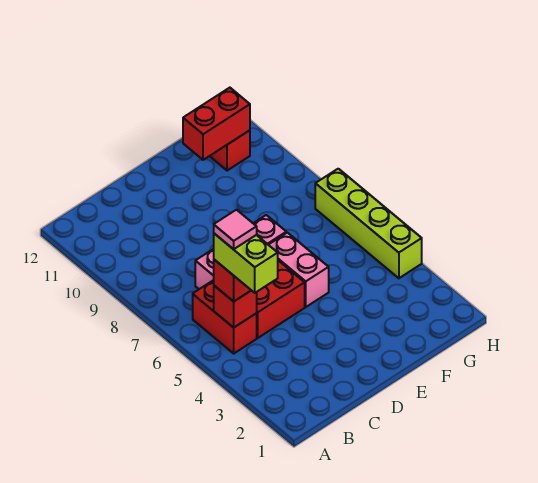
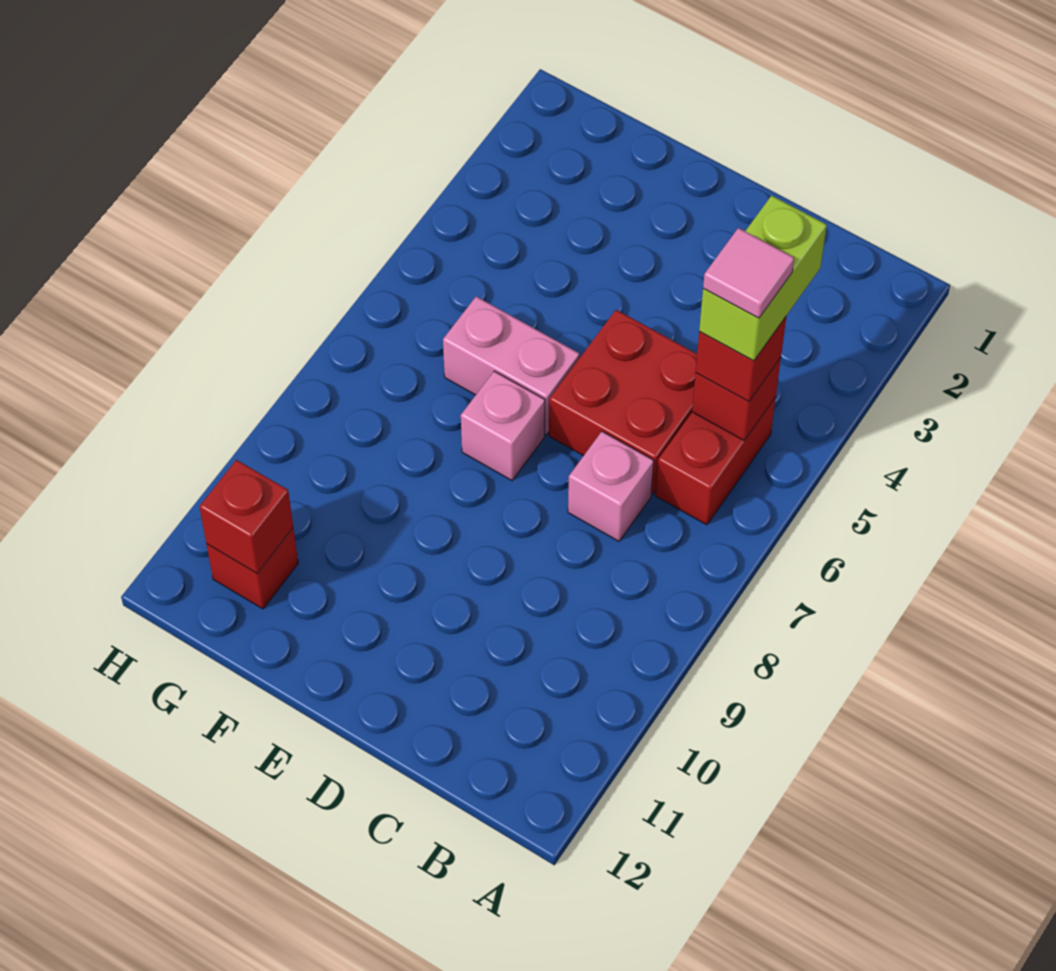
pink brick E5:E6 level 1 -> pink brick E6:F6 level 1
red brick F11:G11 level 2 -> red brick G11 level 2
lime brick H4:H7 level 1 -> none

